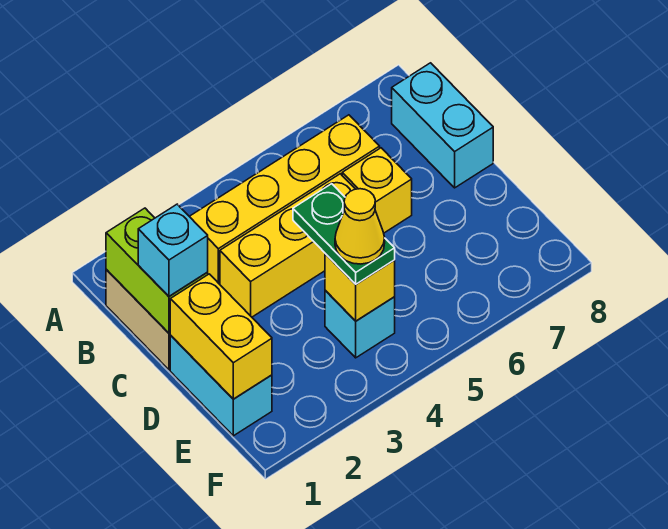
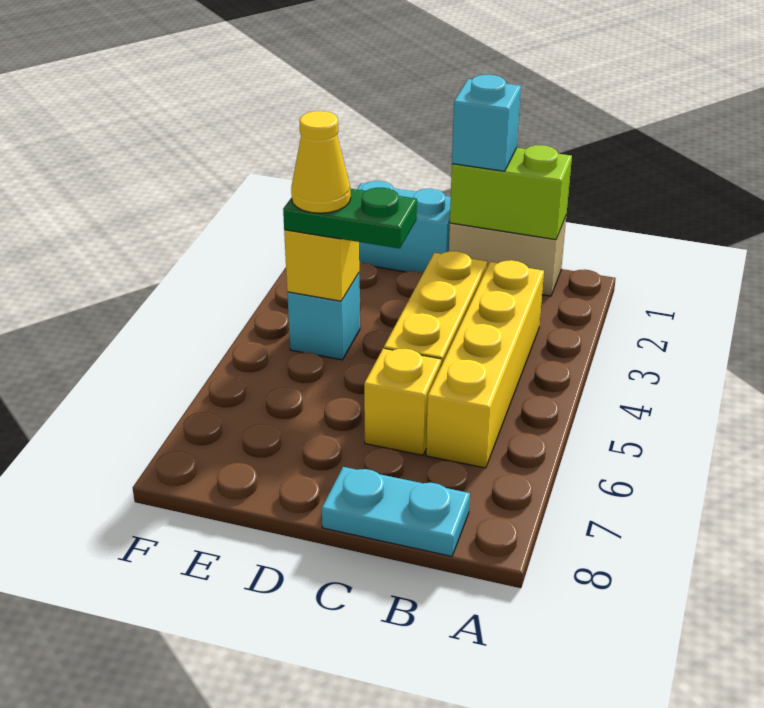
cyan brick B8:C8 level 1 -> cyan plate B8:C8 level 1
yellow brick D1:E1 level 2 -> none

